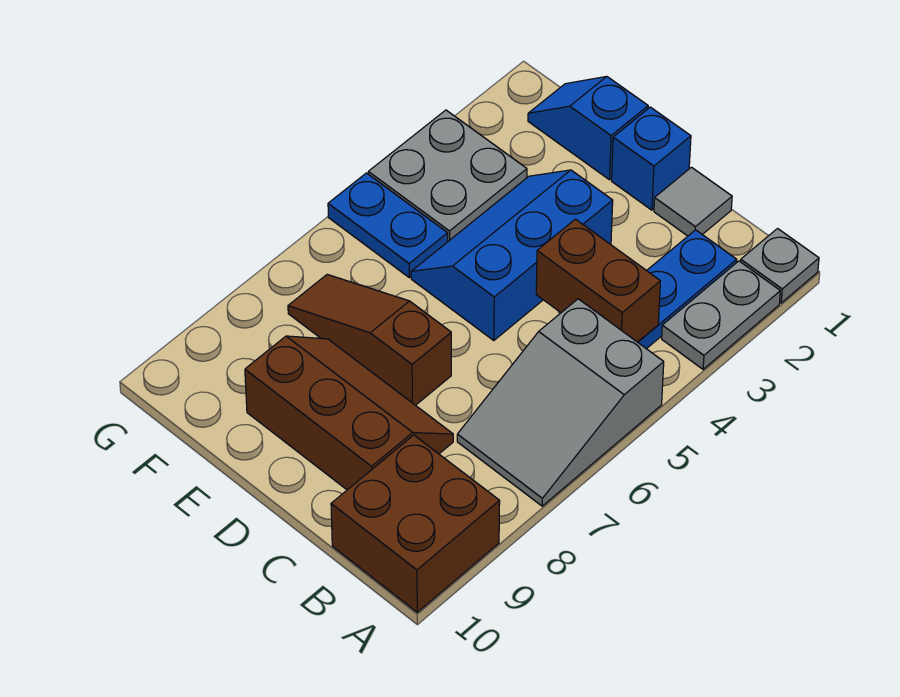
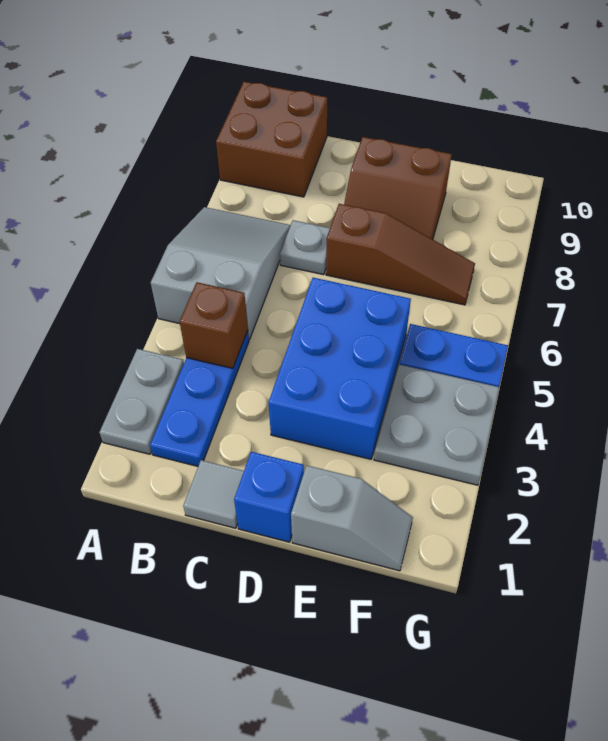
grey plate A1 level 1 -> grey plate C7 level 1
brown brick B4:C4 level 2 -> brown brick B4 level 2
brown slope C8:E9 level 1 top 9 -> brown slope D8:E9 level 1 top 9
blue slope D3:E5 level 1 top D -> blue brick D3:E5 level 1
blue slope E1:F1 level 1 top E -> grey slope E1:F1 level 1 top E

